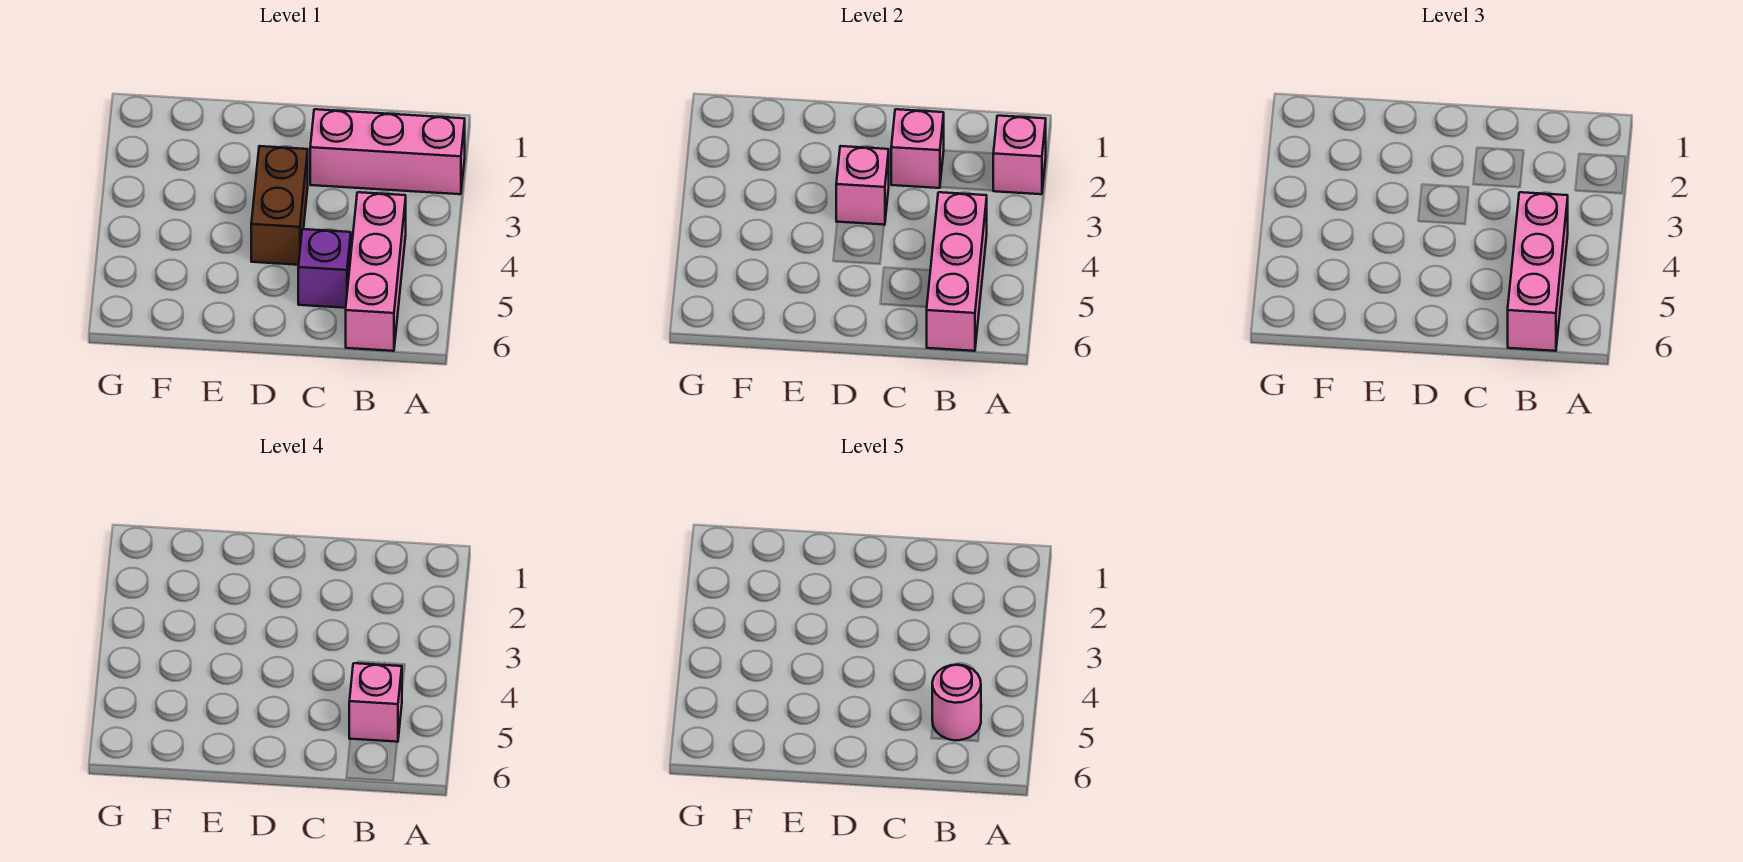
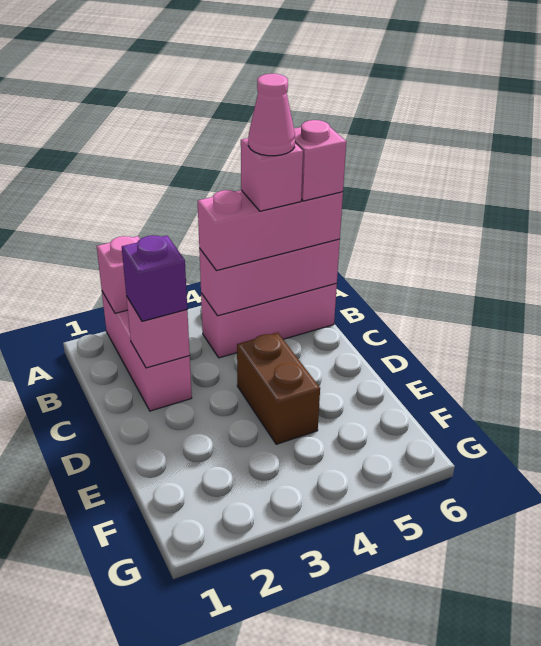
pink round brick B5 level 5 -> pink cone B5 level 5
purple brick C5 level 1 -> purple brick C2 level 3
brown brick D3:D4 level 1 -> brown brick D4:E4 level 1
pink brick D3 level 2 -> pink brick B6 level 4

